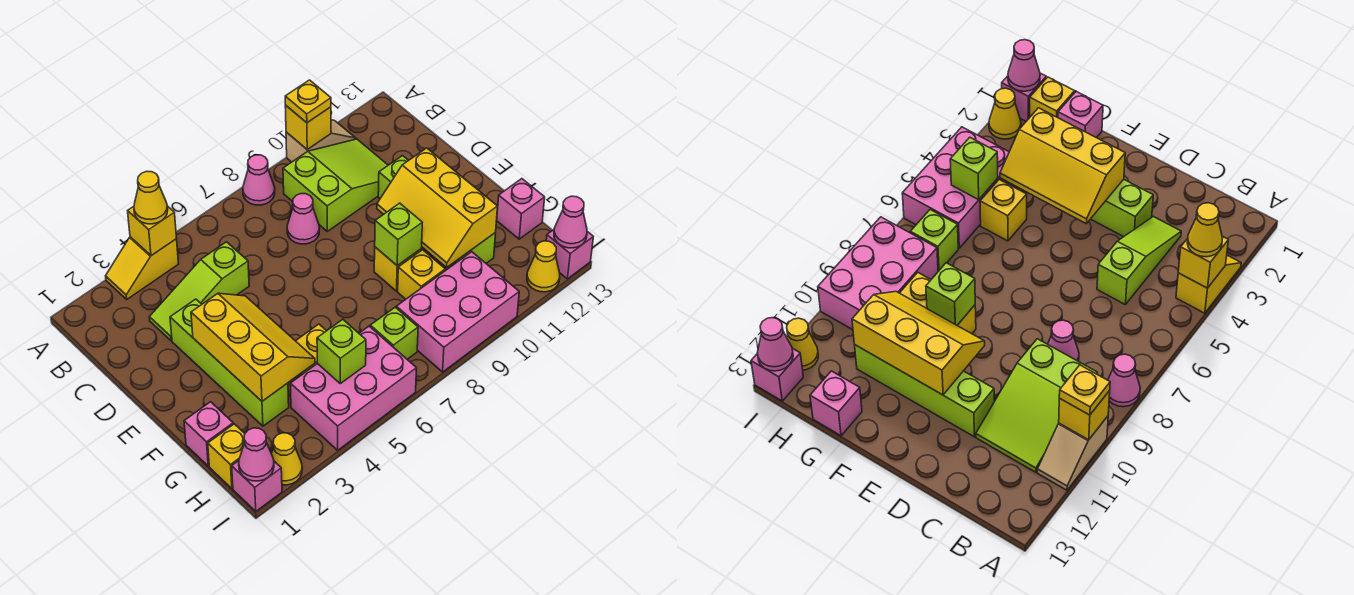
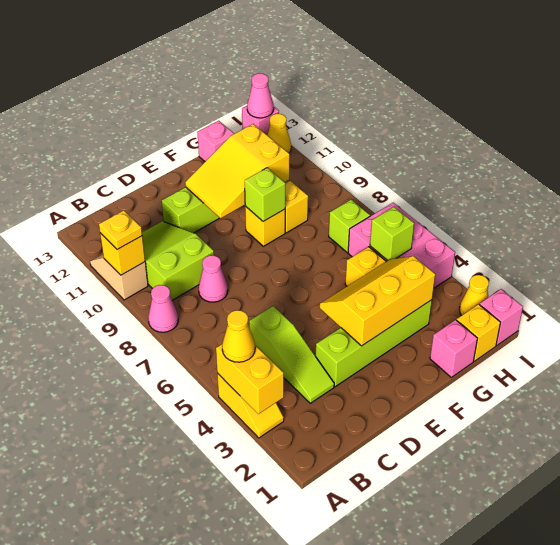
yellow brick A4 level 2 -> yellow brick A3:A4 level 2
yellow slope E10:G11 level 2 top 11 -> yellow slope E10:G11 level 2 top G
pink brick H8:I10 level 1 -> none
pink cone I1 level 2 -> none

